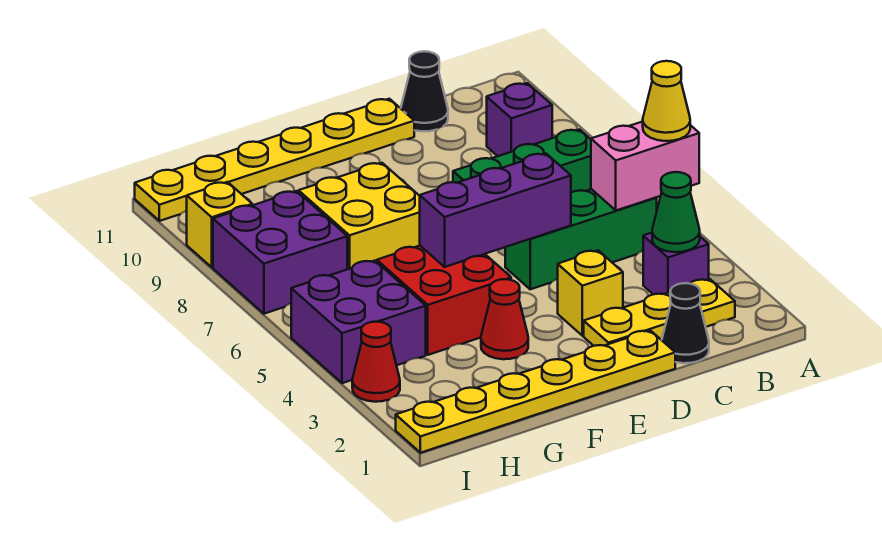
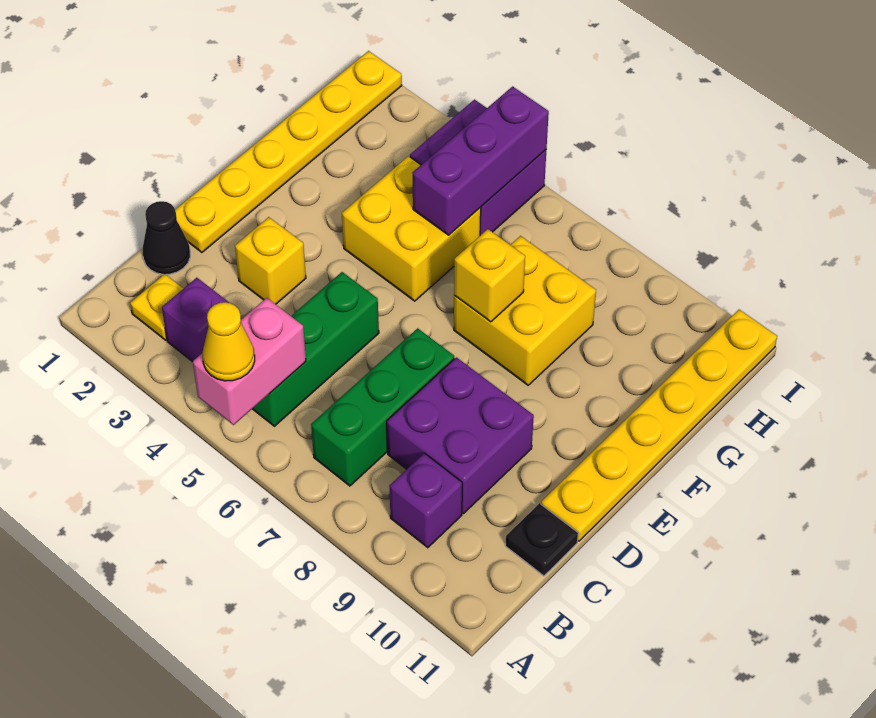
yellow plate B2:D2 level 1 -> yellow plate B2 level 1
green cone B3 level 2 -> none
black cone C11 level 1 -> black plate C11 level 1
purple brick D5:F5 level 2 -> purple brick G5:I5 level 2
red cone F3 level 1 -> none
red brick F4:G5 level 1 -> yellow brick F4:G5 level 1
purple brick H7:I8 level 1 -> purple brick C8:D9 level 1
red cone I3 level 1 -> none
yellow brick I9 level 1 -> yellow brick F7 level 2

